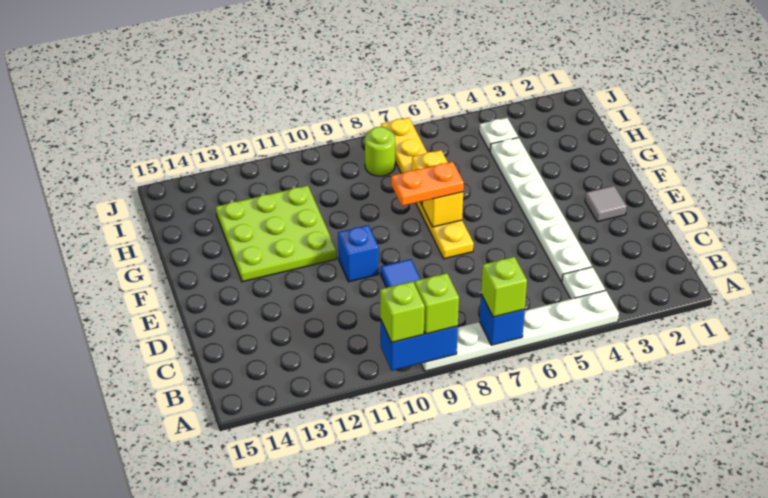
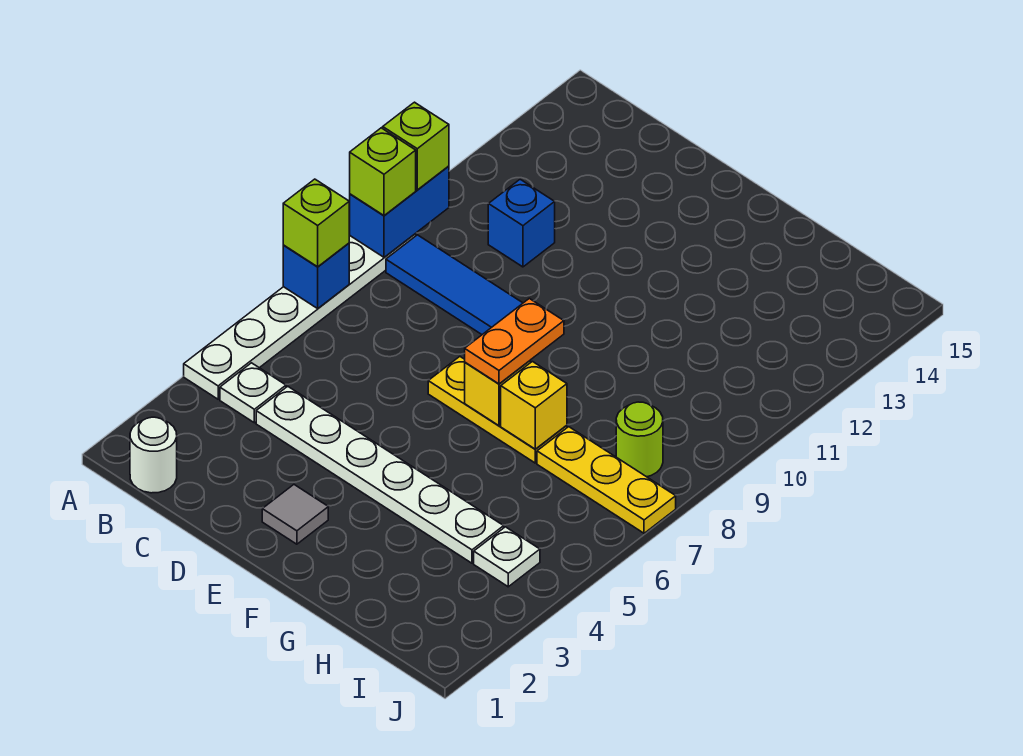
none -> white round brick B1 level 1
blue brick E10 level 1 -> blue brick C11 level 1
lime plate F11:H13 level 1 -> none

